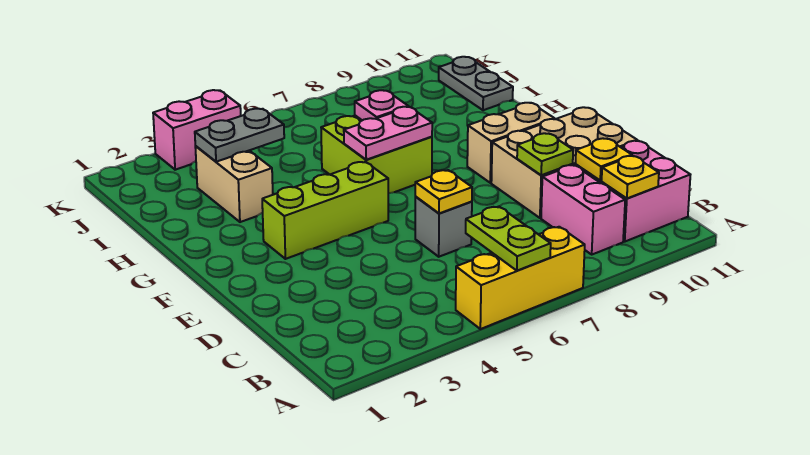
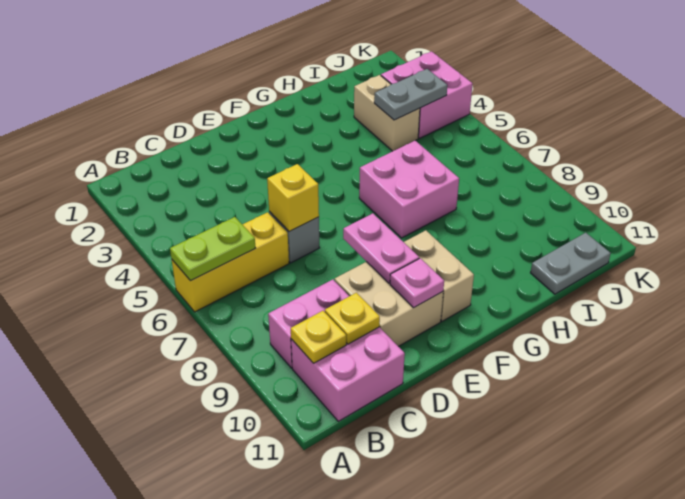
yellow brick A5:A7 level 1 -> yellow brick A6:C6 level 1
yellow plate D6 level 2 -> yellow brick D6 level 2
tan brick D9:E11 level 1 -> tan brick D9:E10 level 1
lime plate D9 level 2 -> none
lime brick F3:F5 level 1 -> none
lime brick G6:H7 level 1 -> pink brick G6:H7 level 1
pink plate G6:G7 level 2 -> pink plate E8:E9 level 2
tan brick H3:I3 level 1 -> tan brick I3:I4 level 1
pink plate H7 level 2 -> pink plate E10 level 2
grey plate I3:I4 level 2 -> grey plate I4:J4 level 2
pink brick K3:K4 level 1 -> pink brick J3:K4 level 1

